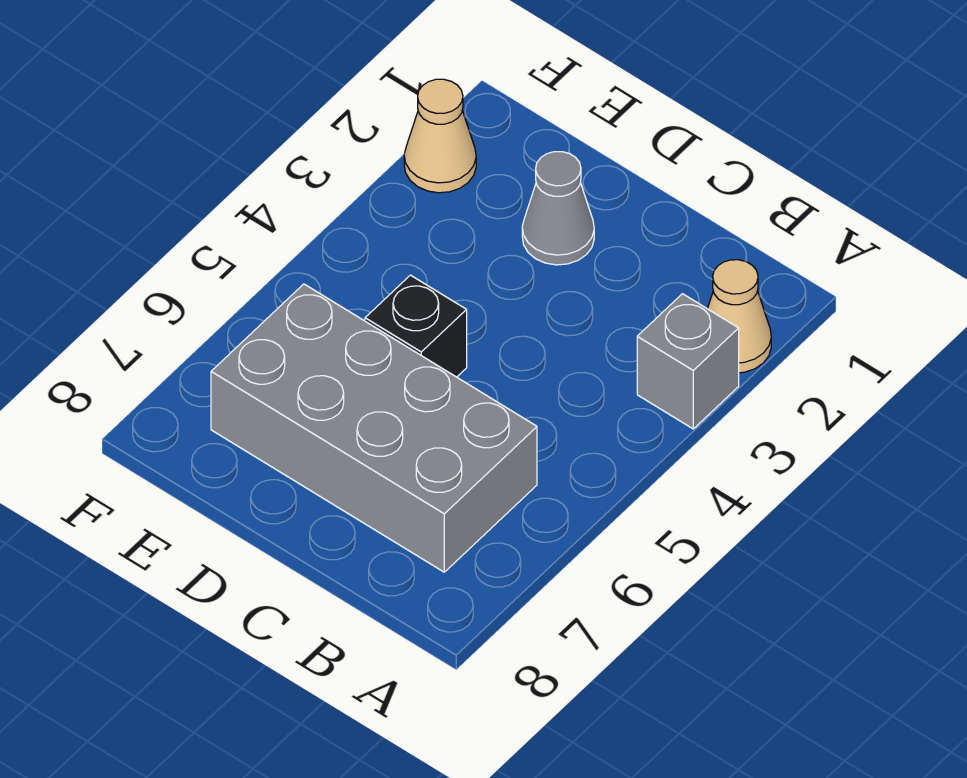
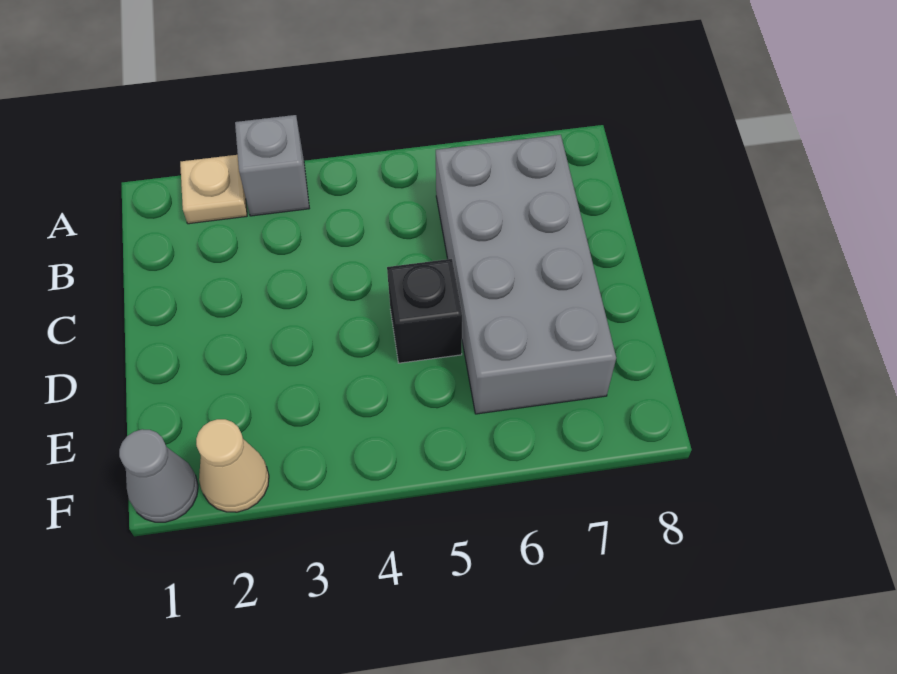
tan cone A2 level 1 -> tan plate A2 level 1
grey cone D2 level 1 -> grey cone F1 level 1

